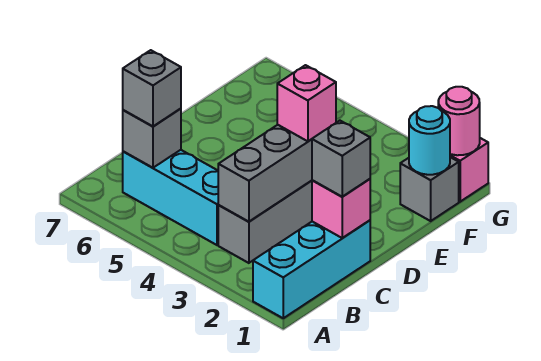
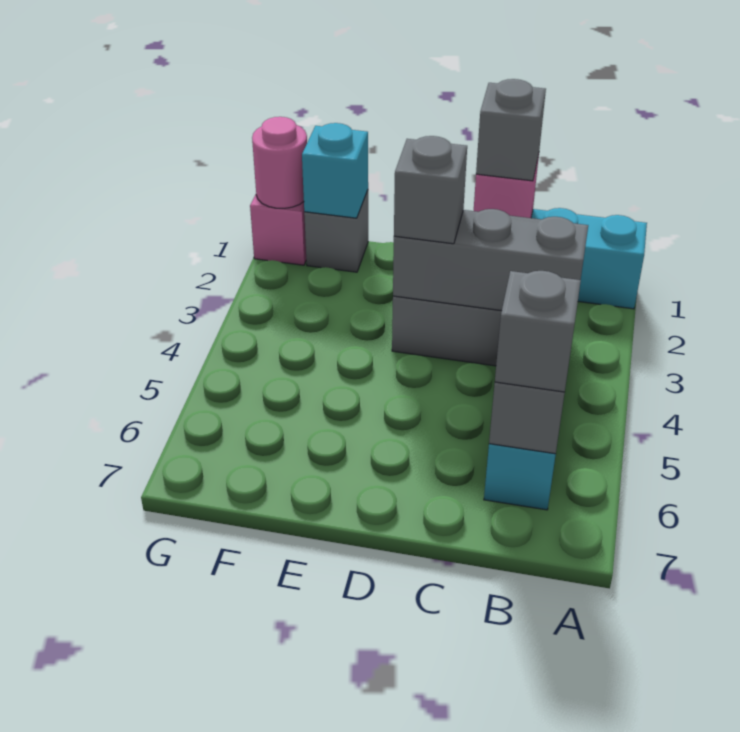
pink brick D3 level 3 -> grey brick D3 level 3
cyan round brick F1 level 2 -> cyan brick F1 level 2

